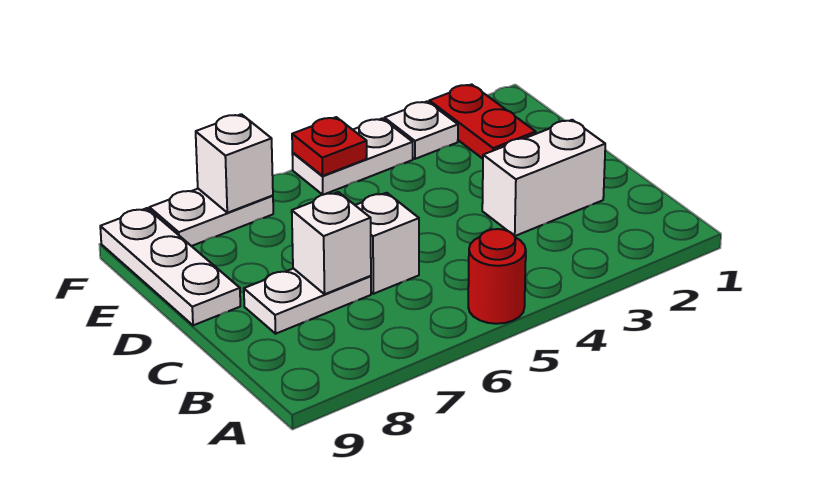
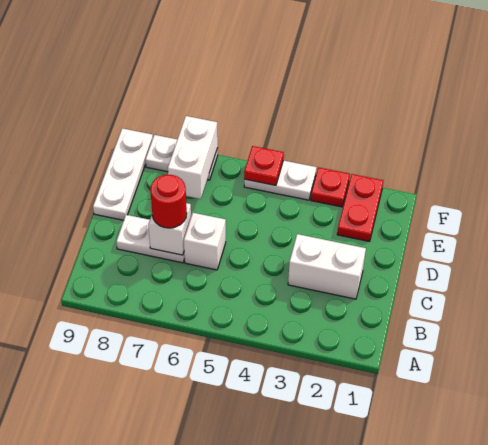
red round brick A5 level 1 -> red round brick C7 level 3
white plate F3 level 1 -> red plate F3 level 1
white brick F7 level 2 -> white brick E7:F7 level 2

